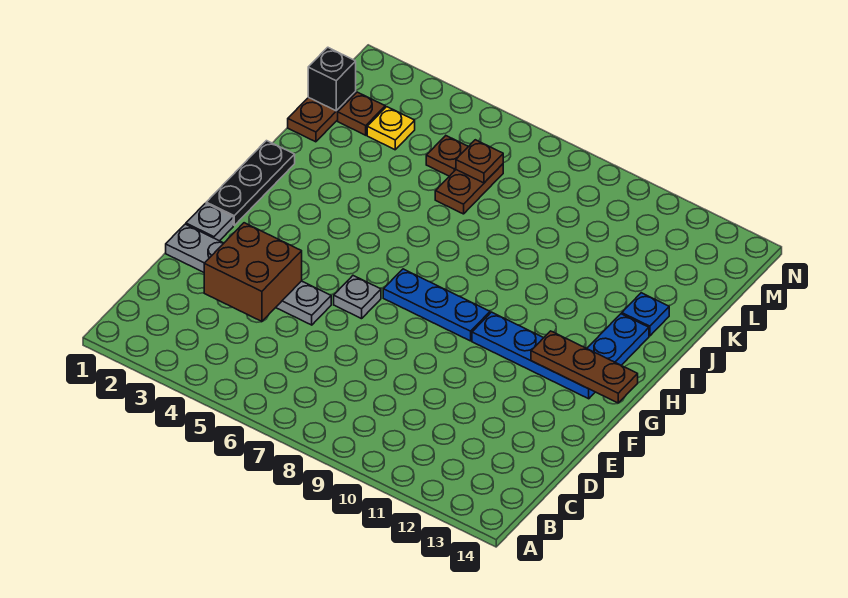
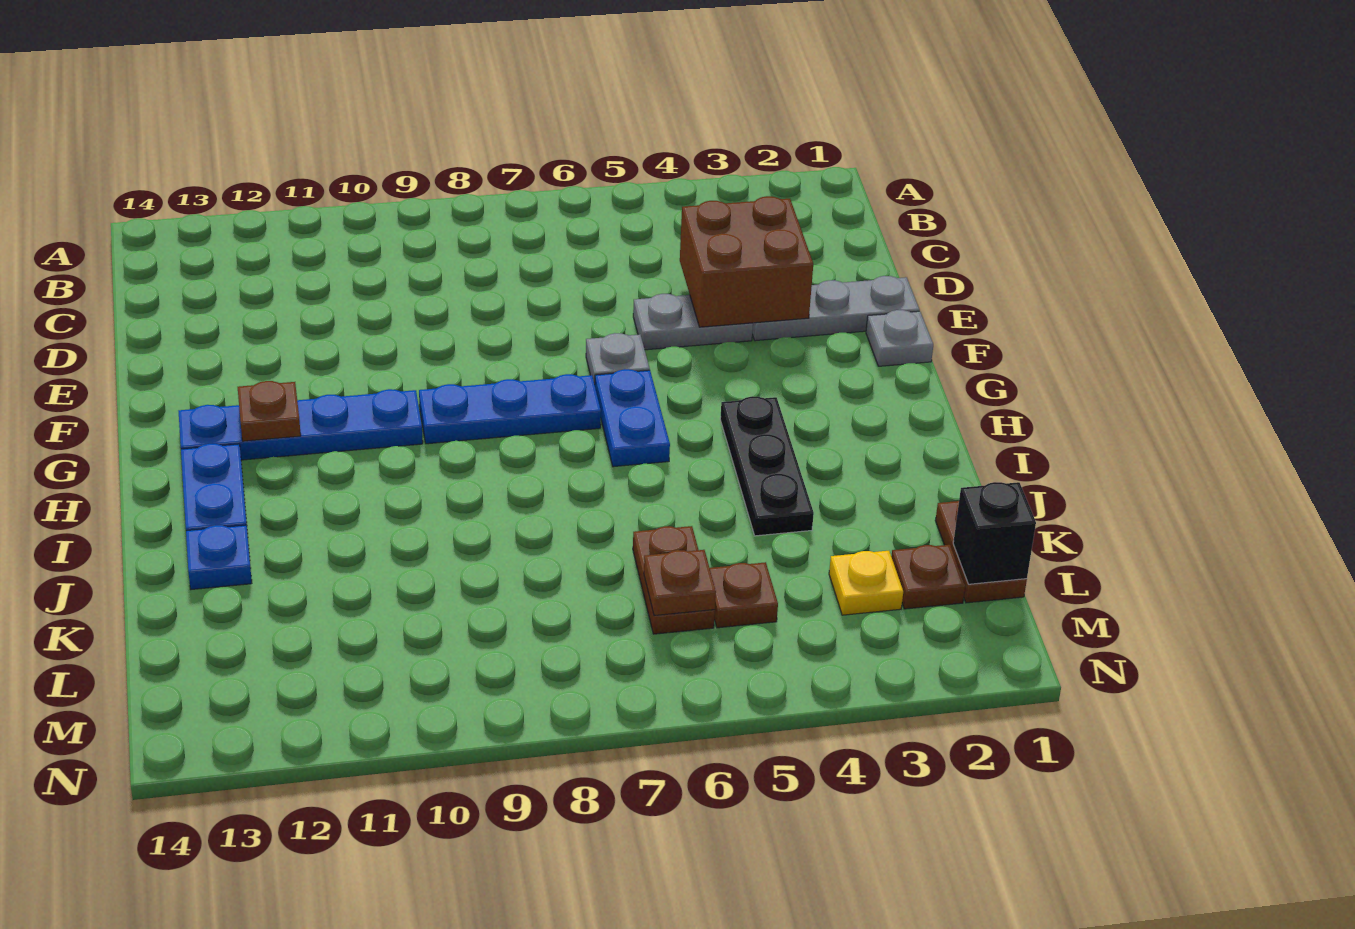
black plate G1:I1 level 1 -> black plate H4:J4 level 1
none -> blue plate G6:H6 level 1
brown plate G12:G14 level 2 -> brown plate G12 level 2

